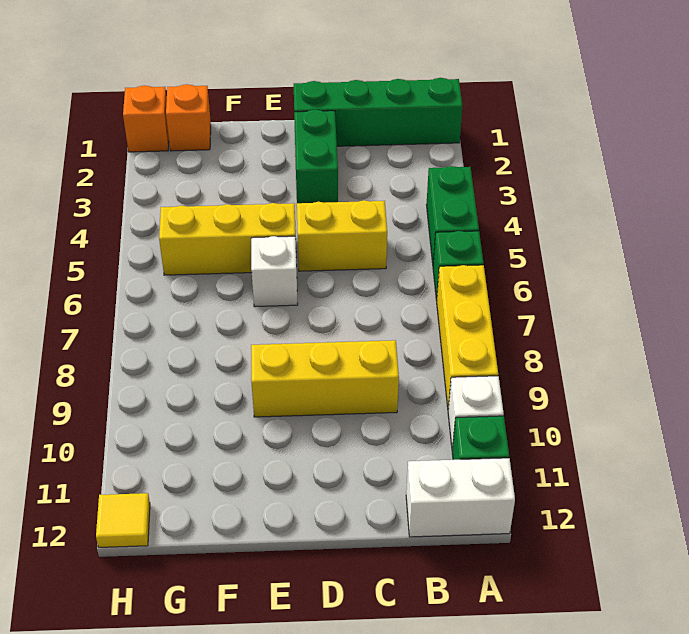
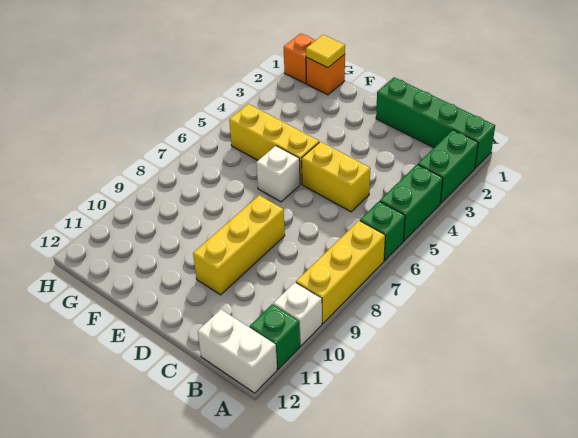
yellow brick C9:E9 level 1 -> yellow brick D8:D10 level 1
green brick D2:D3 level 1 -> green brick A2:A3 level 1
yellow tile H12 level 1 -> yellow tile G1 level 2

